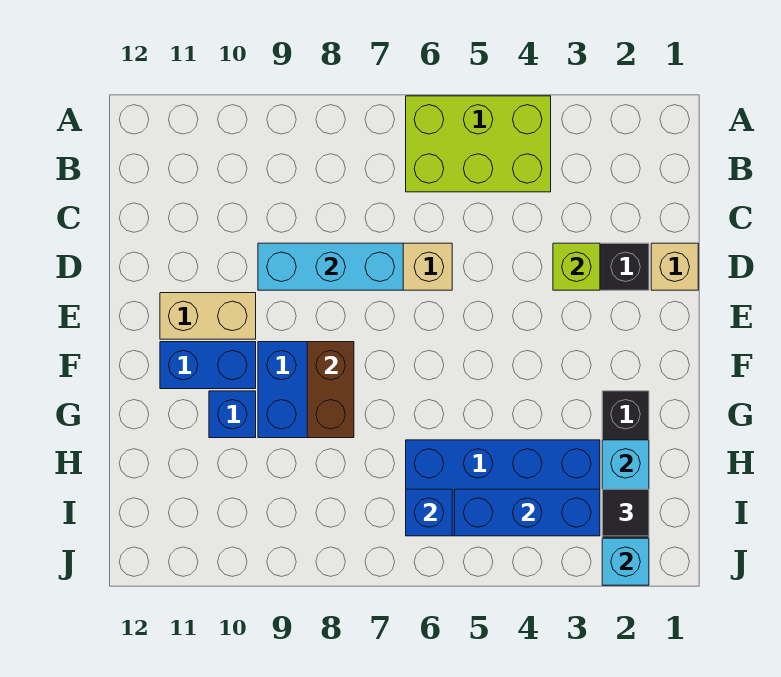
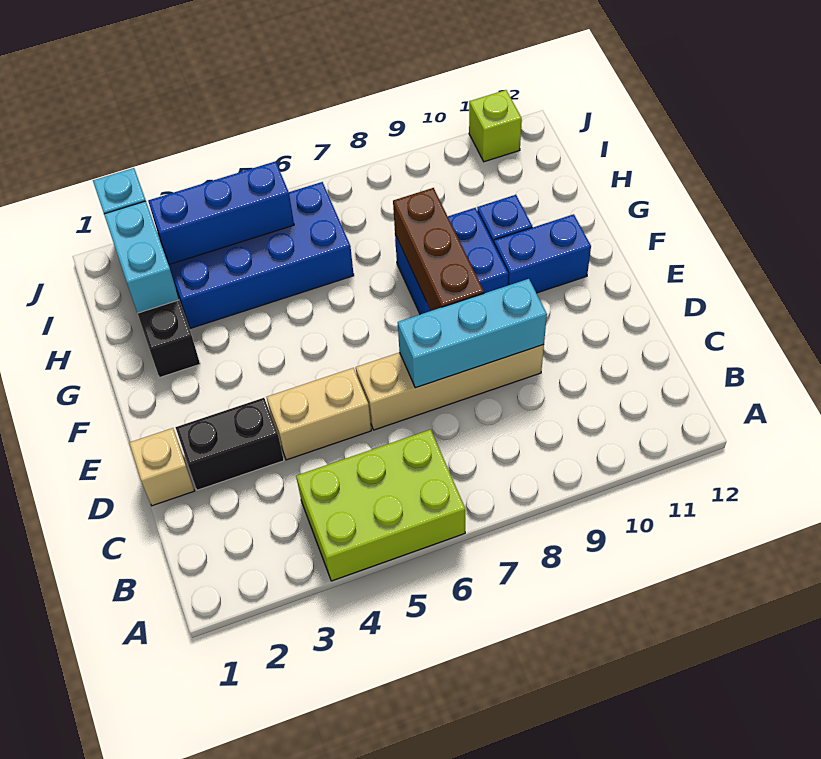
lime brick D3 level 2 -> lime brick J11 level 1
tan brick E10:E11 level 1 -> tan brick D4:D5 level 1
brown brick F8:G8 level 2 -> brown brick E8:G8 level 2
black tile I2 level 3 -> none
blue brick I6 level 2 -> none

